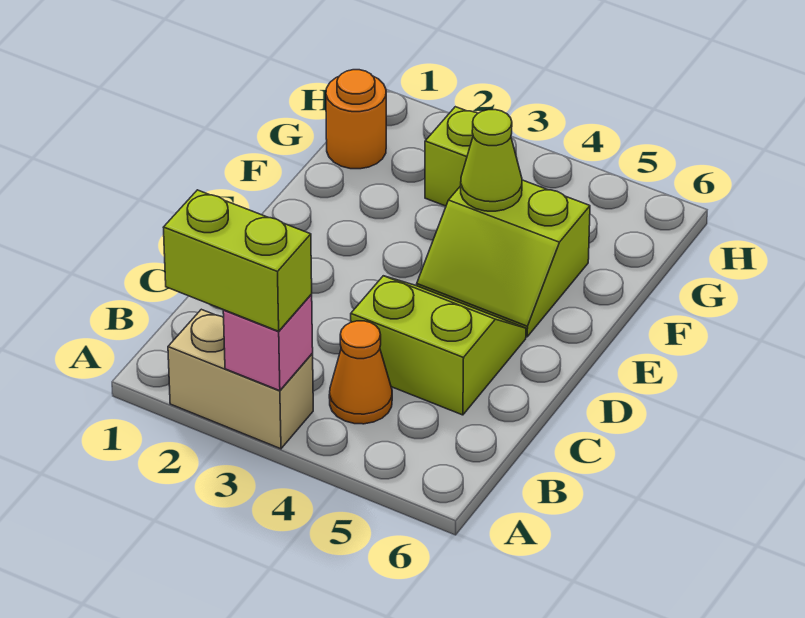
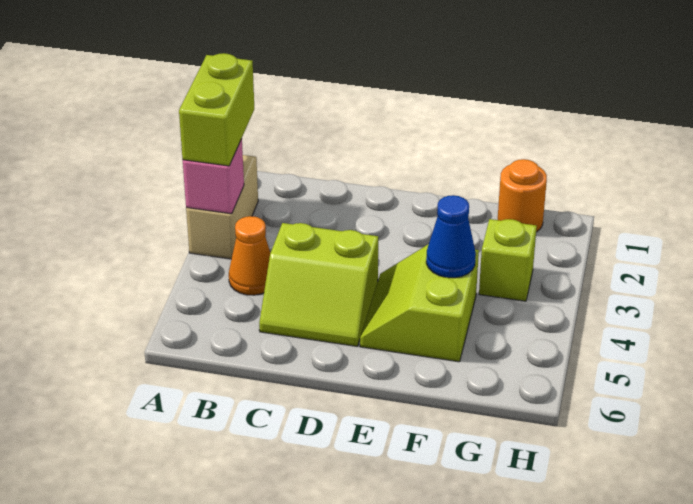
lime slope C4:D5 level 1 top C -> lime slope C4:D5 level 1 top 4
lime cone F4 level 2 -> blue cone F4 level 2

